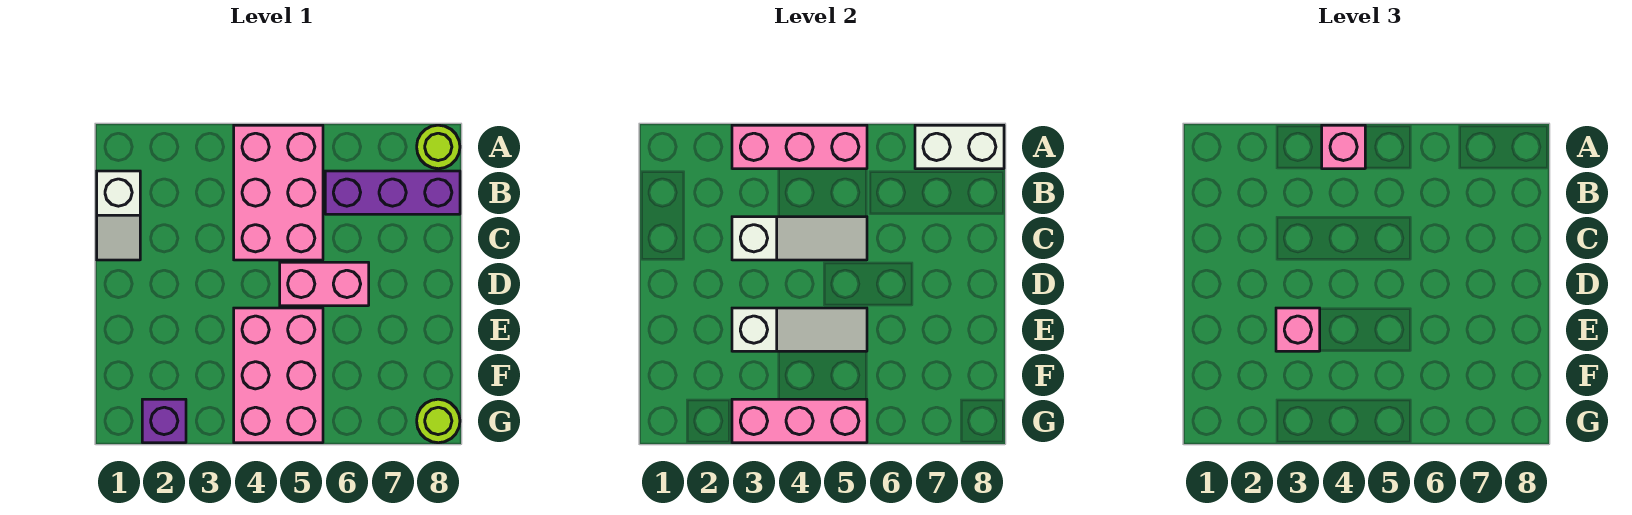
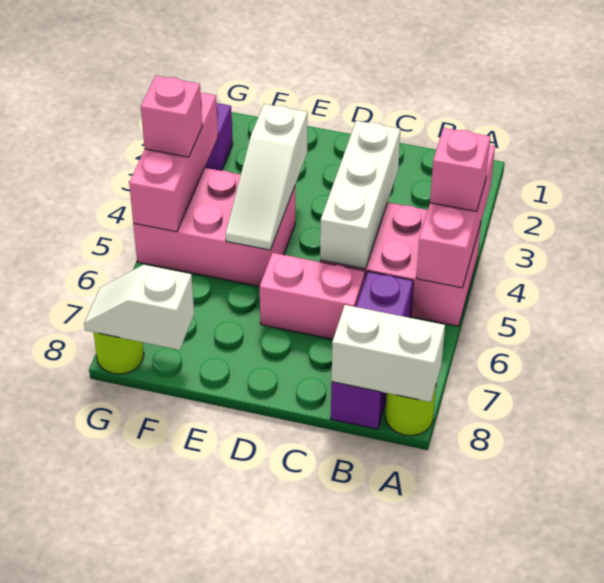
white brick A7:A8 level 2 -> white brick A8:B8 level 2
white slope B1:C1 level 1 top B -> white slope F8:G8 level 2 top F
white slope C3:C5 level 2 top 3 -> white brick C3:C5 level 2
pink brick D5:D6 level 1 -> pink brick C6:D6 level 1
pink brick E3 level 3 -> pink brick G4 level 3

